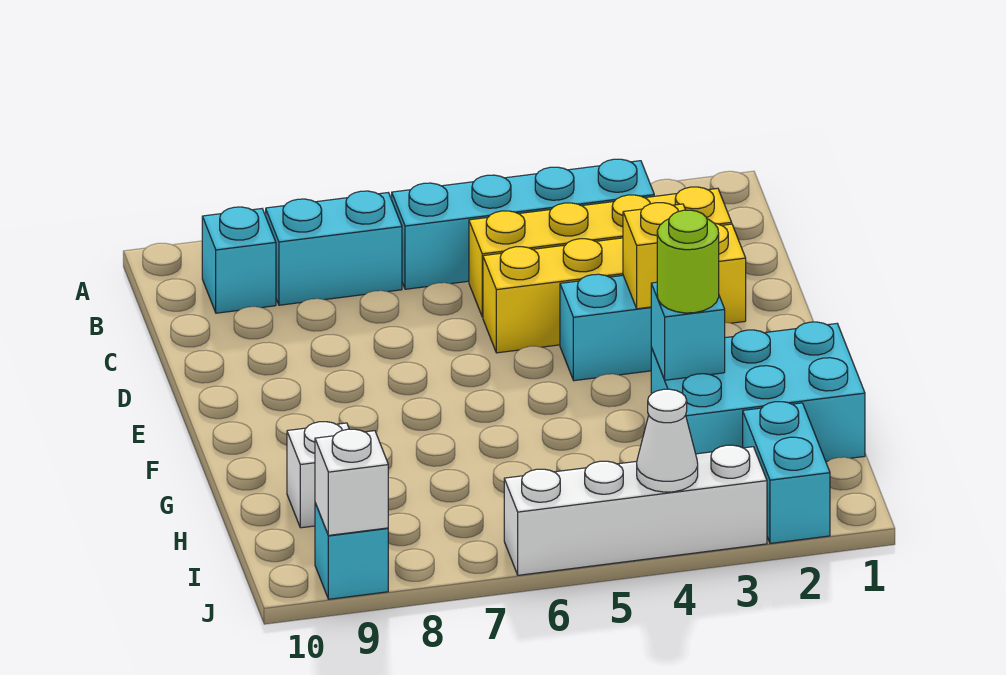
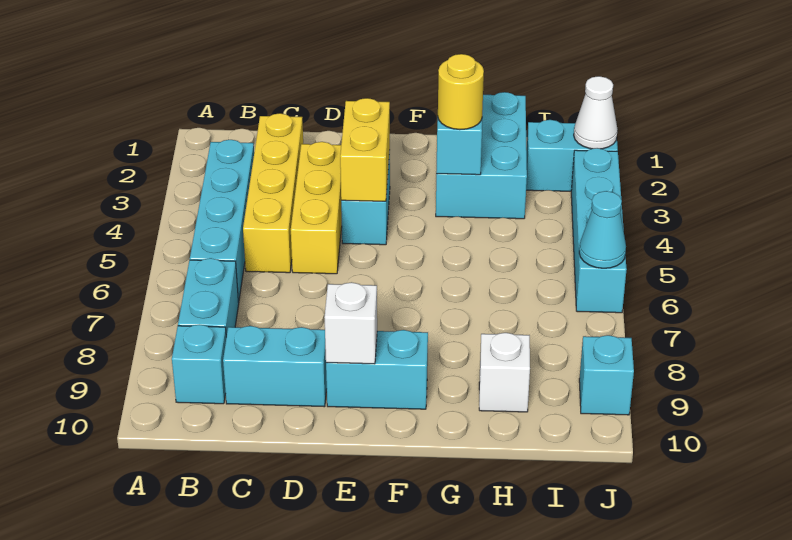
none -> cyan brick C9:D9 level 1
yellow brick D2:D5 level 1 -> yellow brick D3:D5 level 1
yellow brick E3 level 2 -> yellow brick E3:E4 level 2
none -> cyan brick E9:F9 level 1
lime round brick G3 level 3 -> yellow round brick G3 level 3
white brick J3:J6 level 1 -> cyan brick J3:J6 level 1
white cone J4 level 2 -> white cone J2 level 2
none -> cyan cone J6 level 2
white brick J9 level 2 -> white brick E9 level 2

